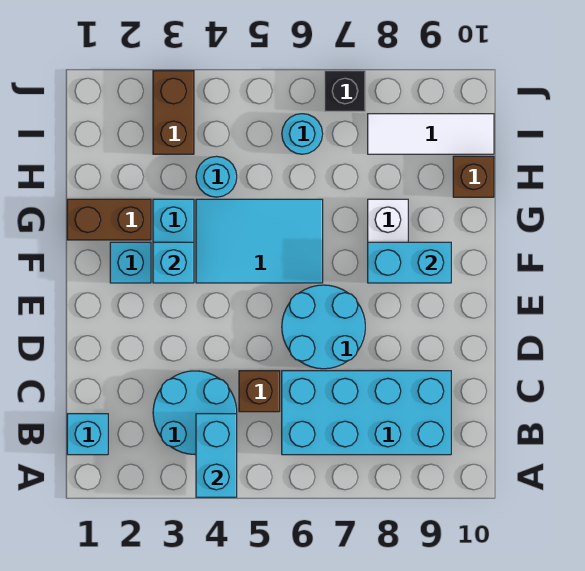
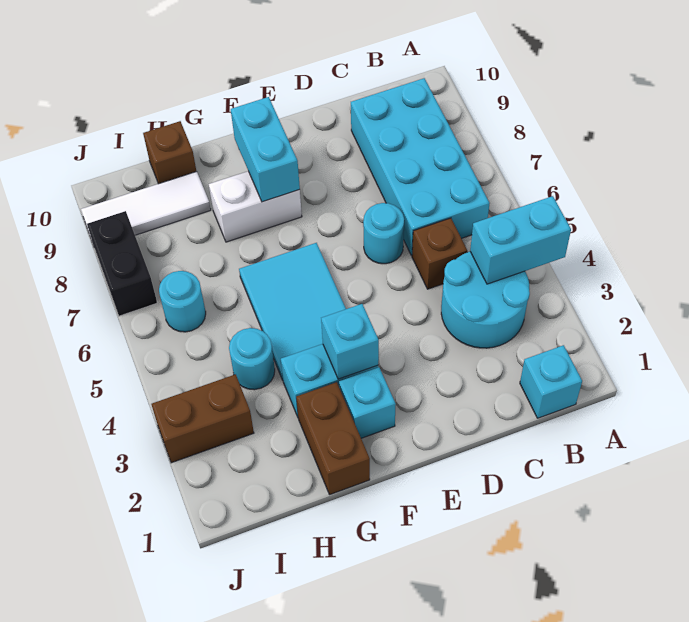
cyan round brick D6:E7 level 1 -> cyan round brick D6 level 1
white tile I8:I10 level 1 -> white tile H9:J9 level 1
black brick J7 level 1 -> black brick J7:J8 level 1

